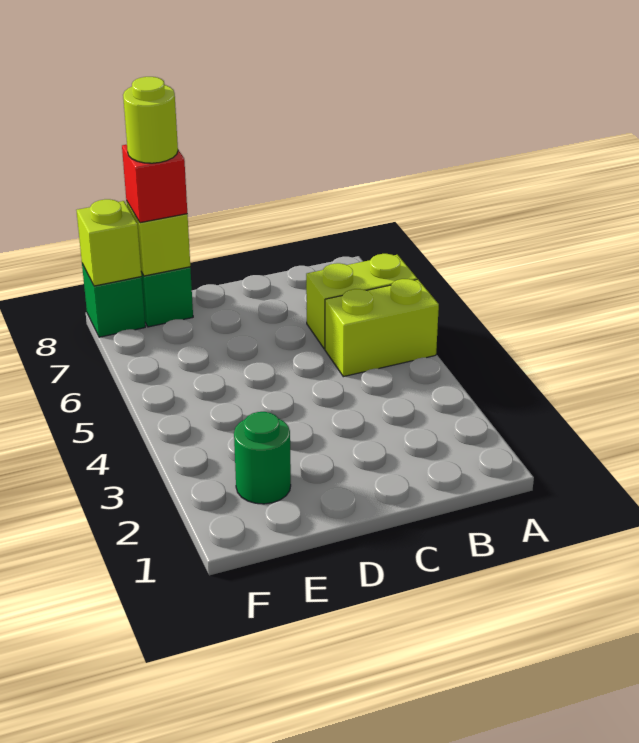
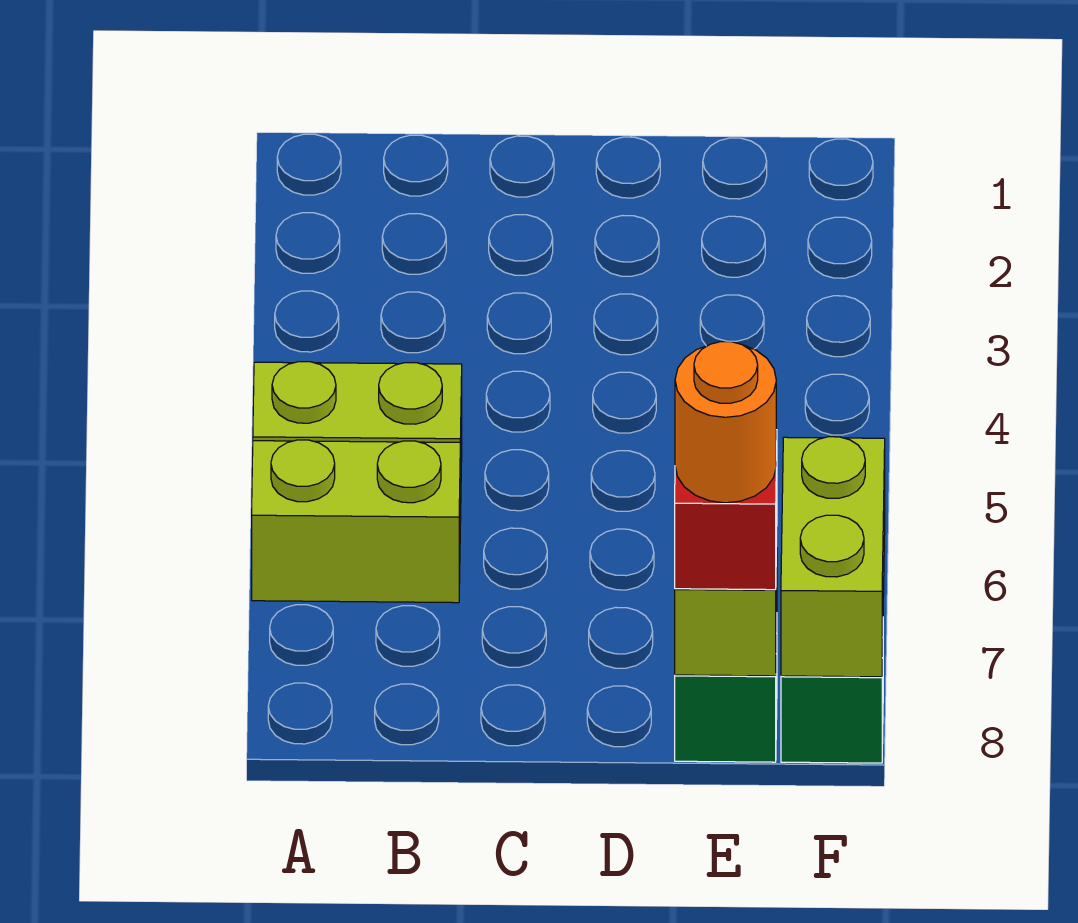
green round brick E2 level 1 -> none
lime round brick E8 level 4 -> orange round brick E8 level 4
lime brick F8 level 2 -> lime brick F7:F8 level 2

